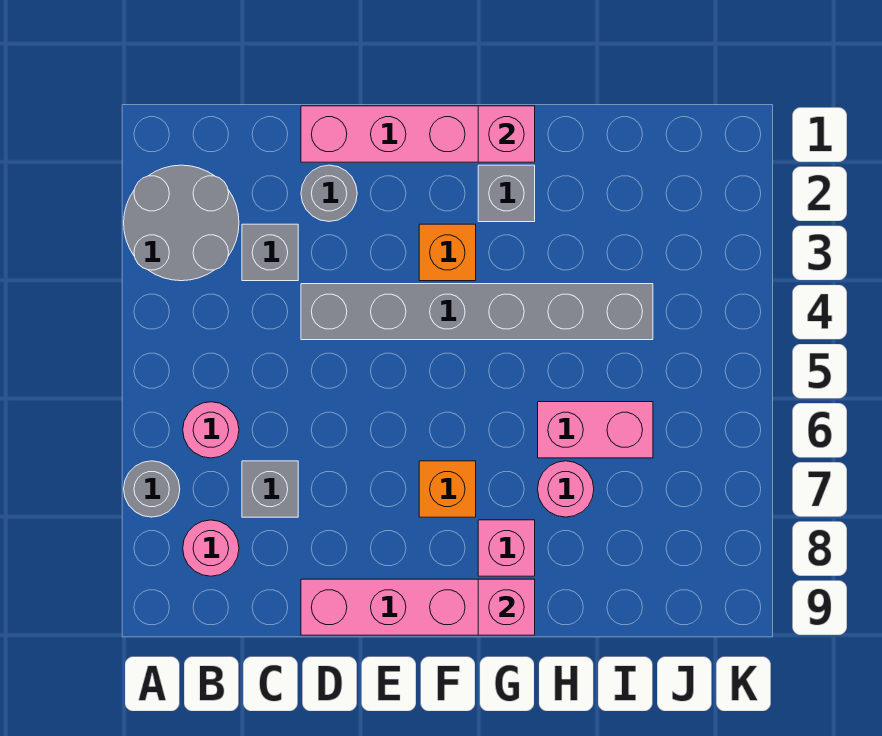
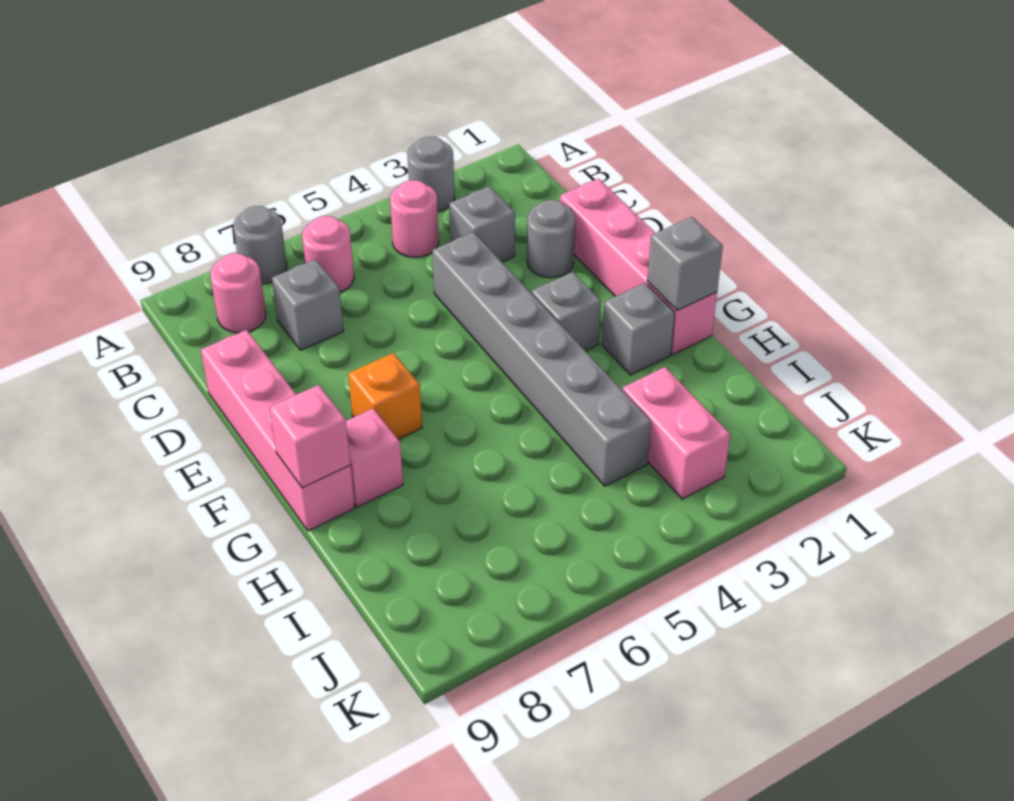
grey round brick A2:B3 level 1 -> grey round brick A3 level 1
orange brick F3 level 1 -> grey brick F3 level 1
pink brick G1 level 2 -> grey brick G1 level 2
pink brick H6:I6 level 1 -> pink brick I3:J3 level 1
pink round brick H7 level 1 -> pink round brick B4 level 1

